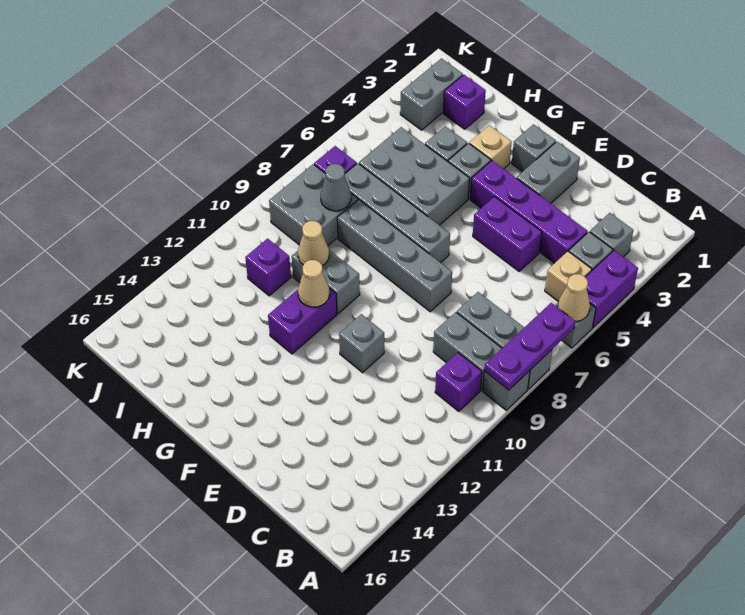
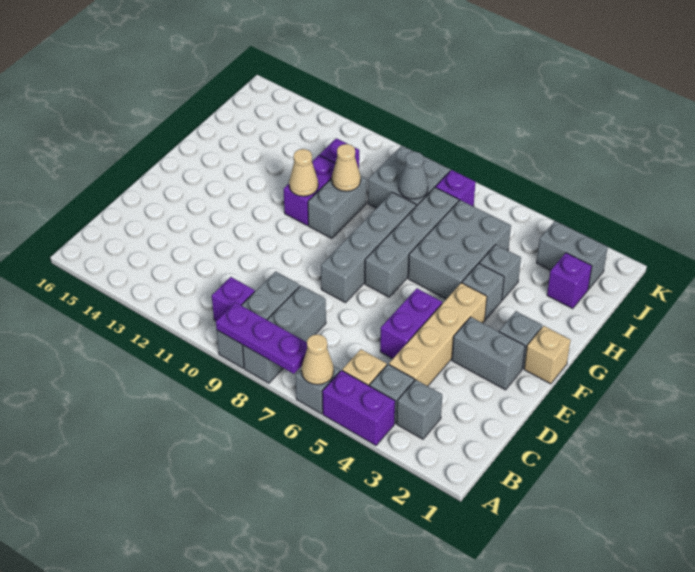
purple brick C4:F4 level 1 -> tan brick C4:F4 level 1
grey brick E11 level 1 -> none
tan brick G3 level 1 -> tan brick F1 level 1
purple brick G11:G12 level 1 -> purple brick G11:H11 level 1

